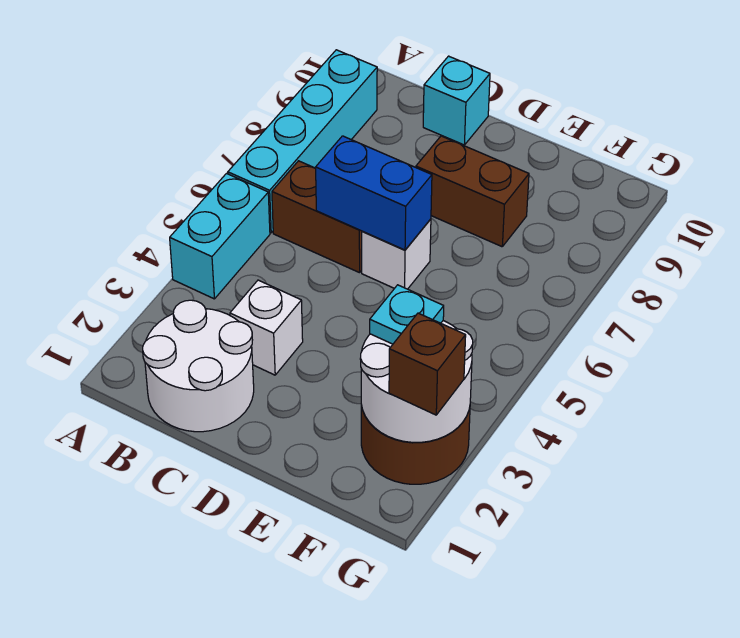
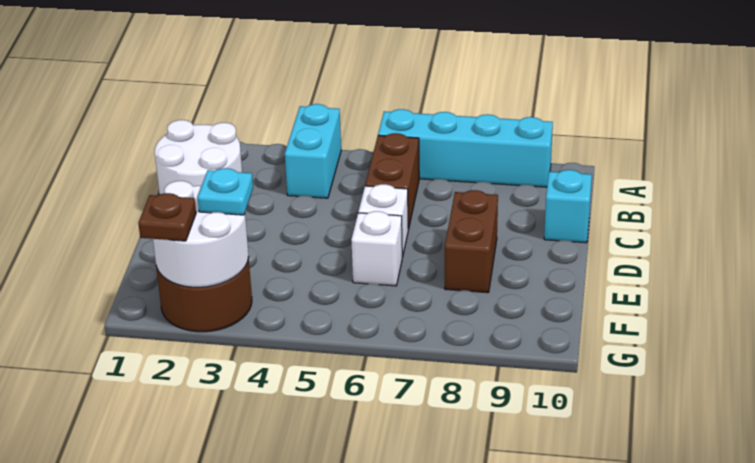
cyan brick A4:A5 level 1 -> cyan brick A4:B4 level 1
white brick C3 level 1 -> white brick E6 level 1
blue brick C6:D6 level 2 -> none
brown brick G2 level 3 -> brown plate G2 level 3

